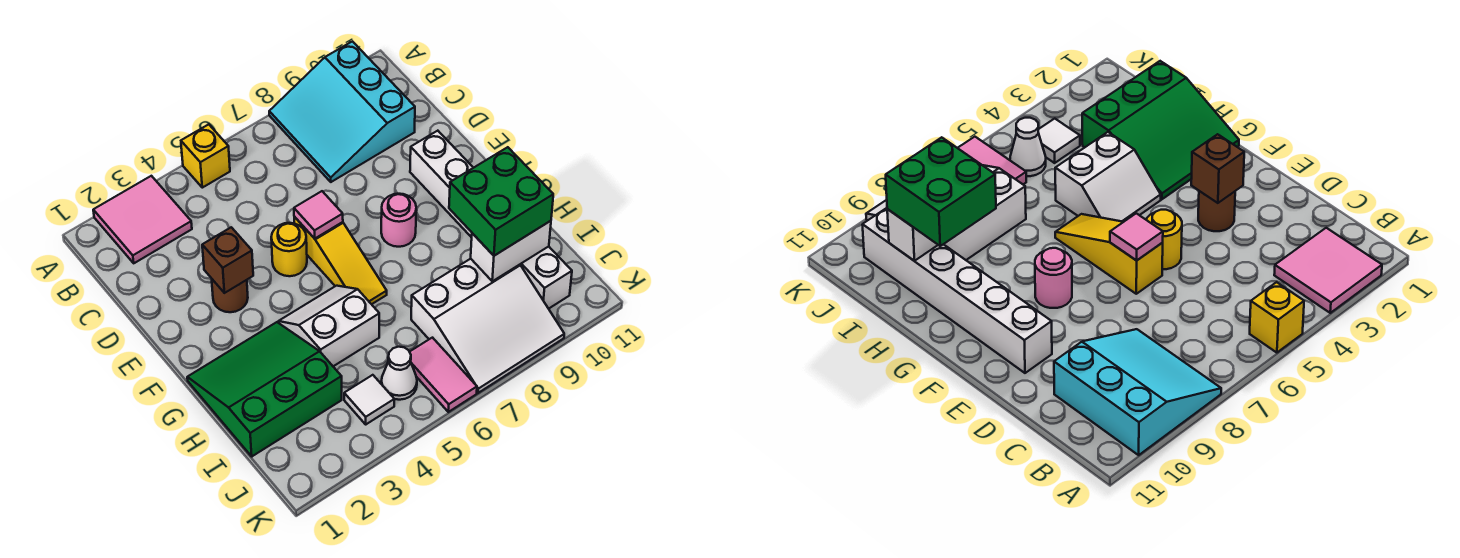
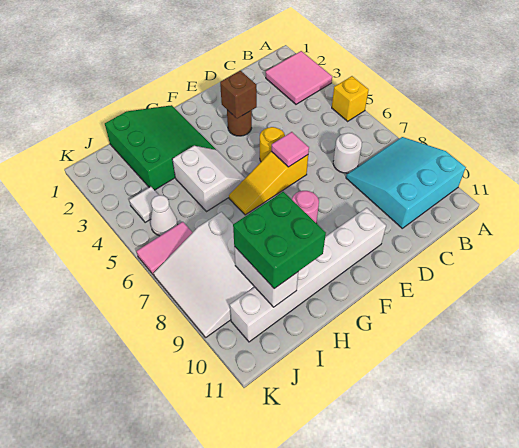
none -> white round brick C7 level 1

